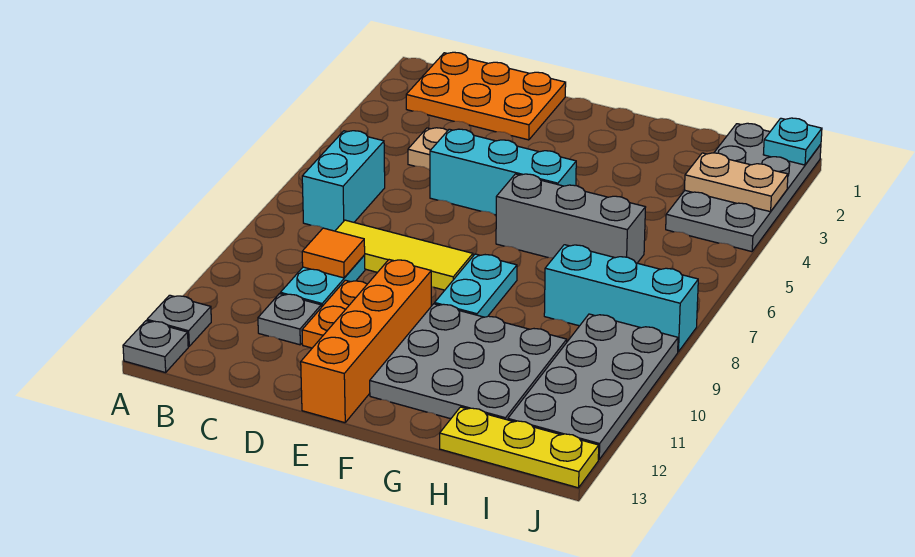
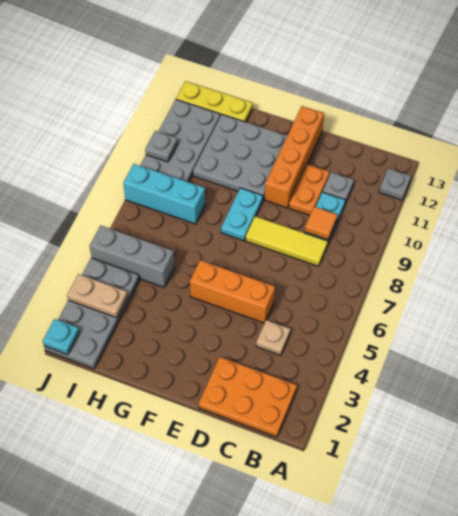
grey plate A13 level 1 -> grey plate J10 level 2
cyan brick B6:B7 level 1 -> none
cyan brick D5:F5 level 1 -> orange brick D5:F5 level 1
grey brick F6:H6 level 1 -> grey brick H5:J5 level 1

